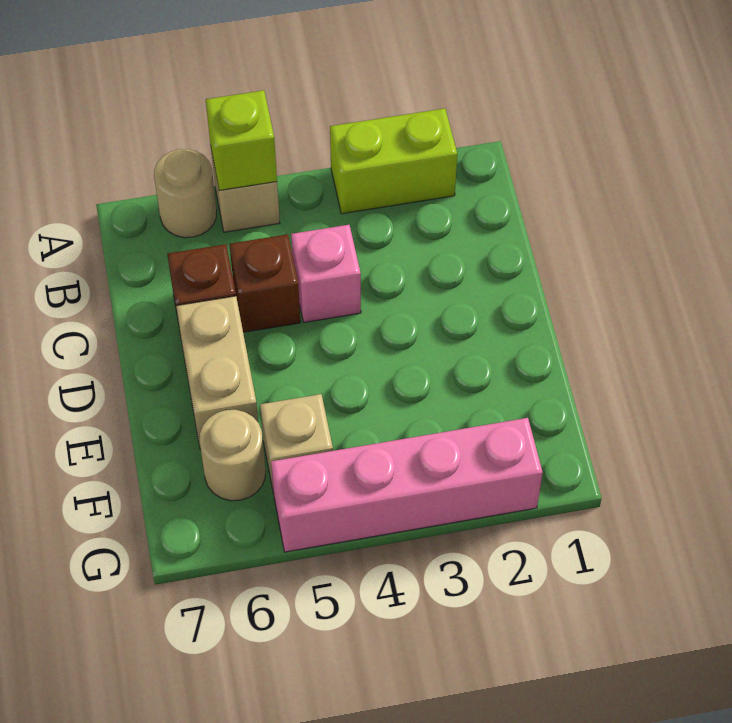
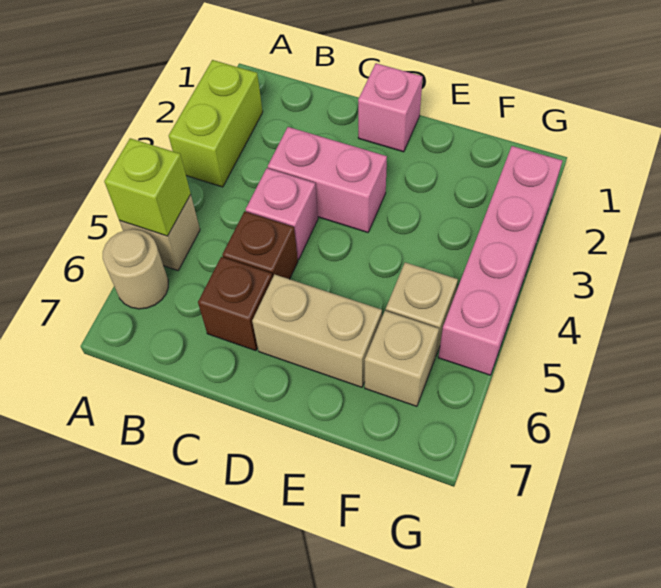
none -> pink brick C3:D3 level 1
none -> pink brick D1 level 1
tan round brick F6 level 1 -> tan brick F6 level 1

